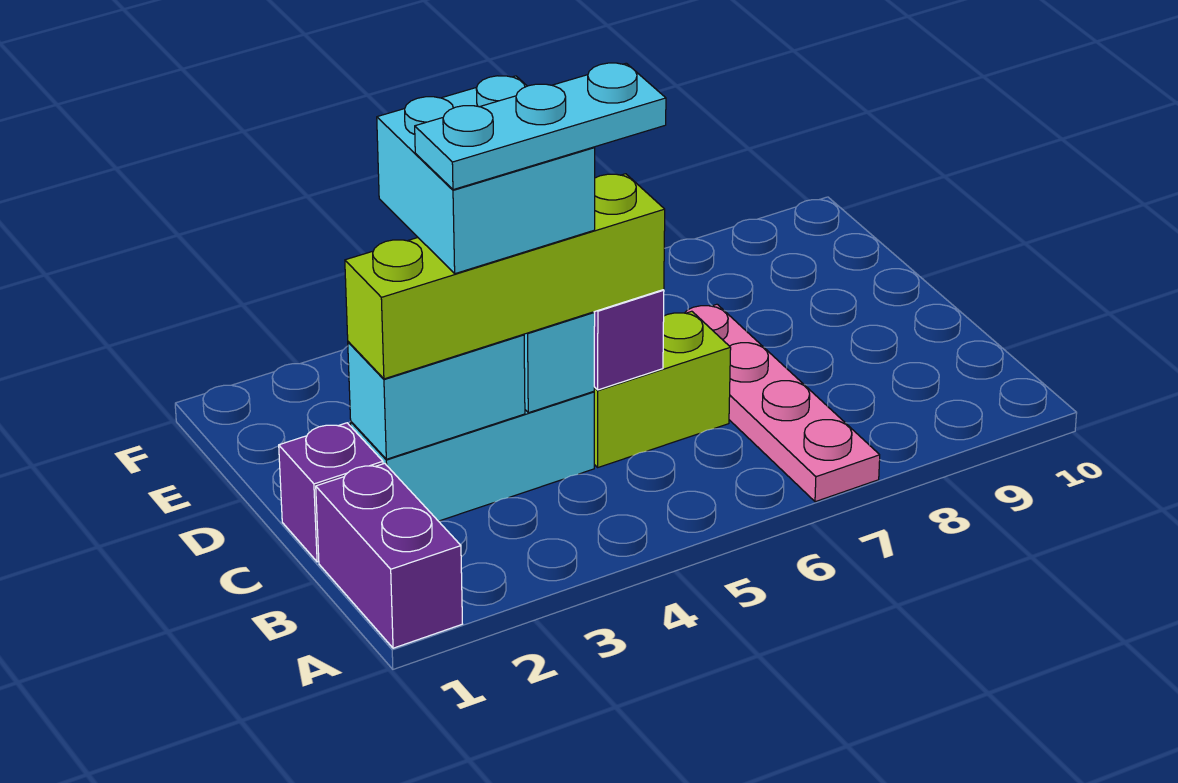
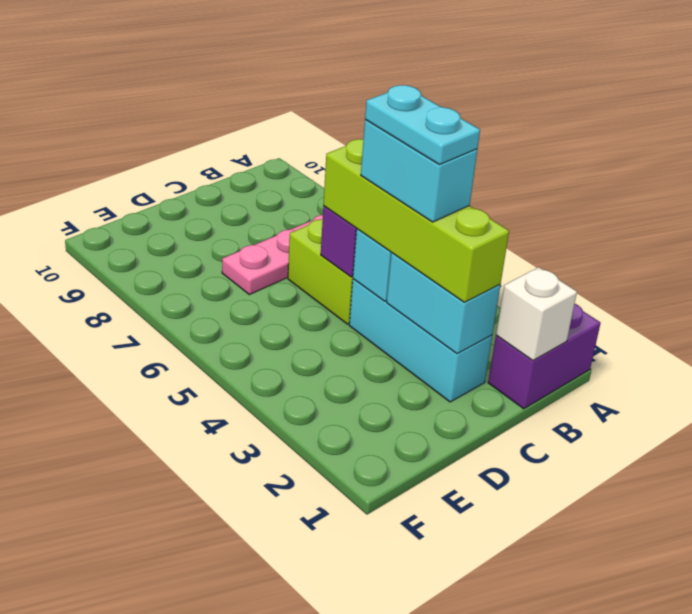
none -> white brick B1 level 2
purple brick C1 level 1 -> none
cyan brick C3:D4 level 4 -> cyan brick C3:C4 level 4
cyan plate C3:C5 level 5 -> cyan plate C3:C4 level 5

